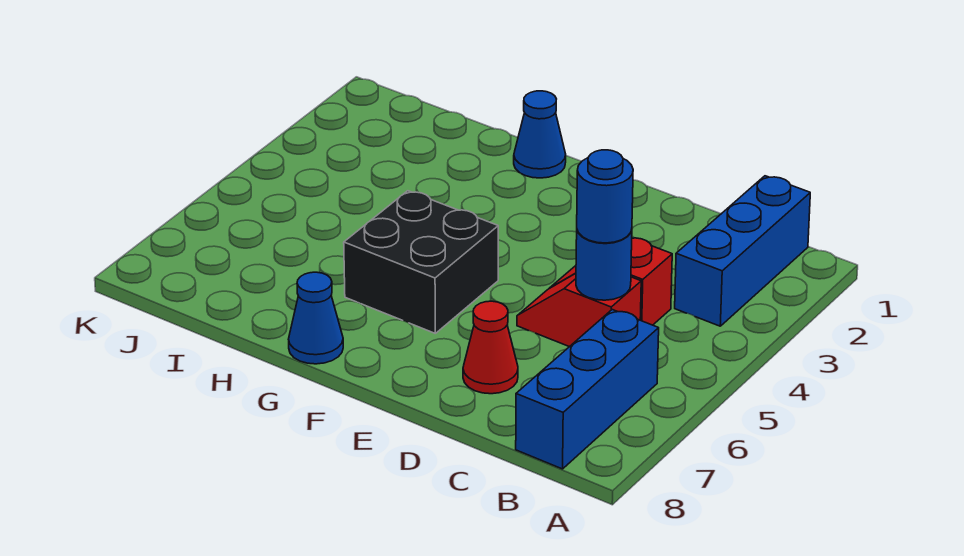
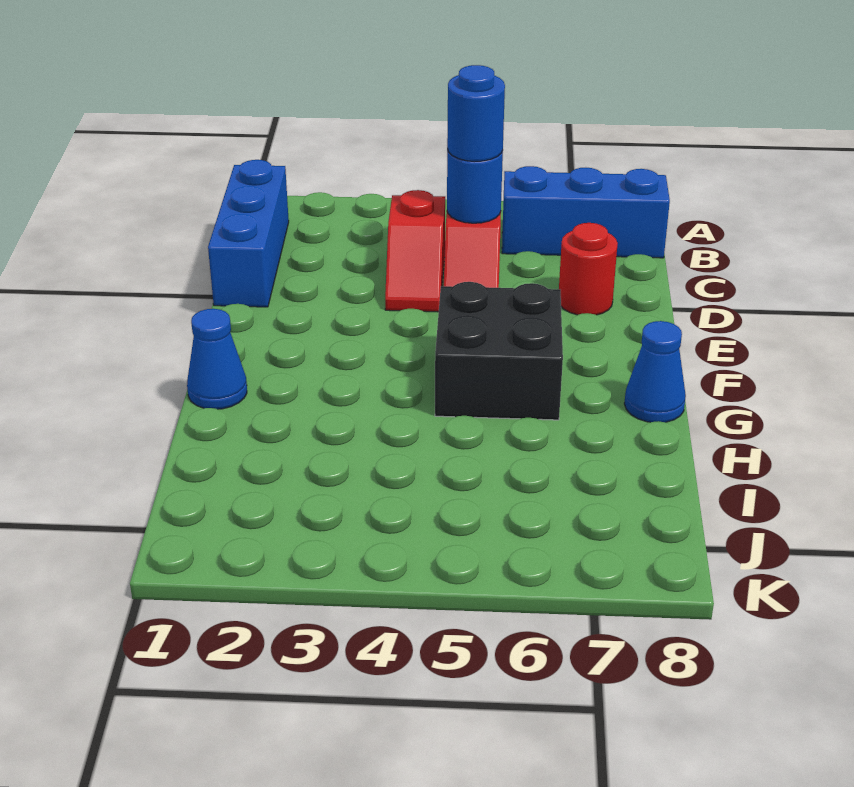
blue brick B1:B3 level 1 -> blue brick B1:D1 level 1
red cone D7 level 1 -> red round brick D7 level 1

